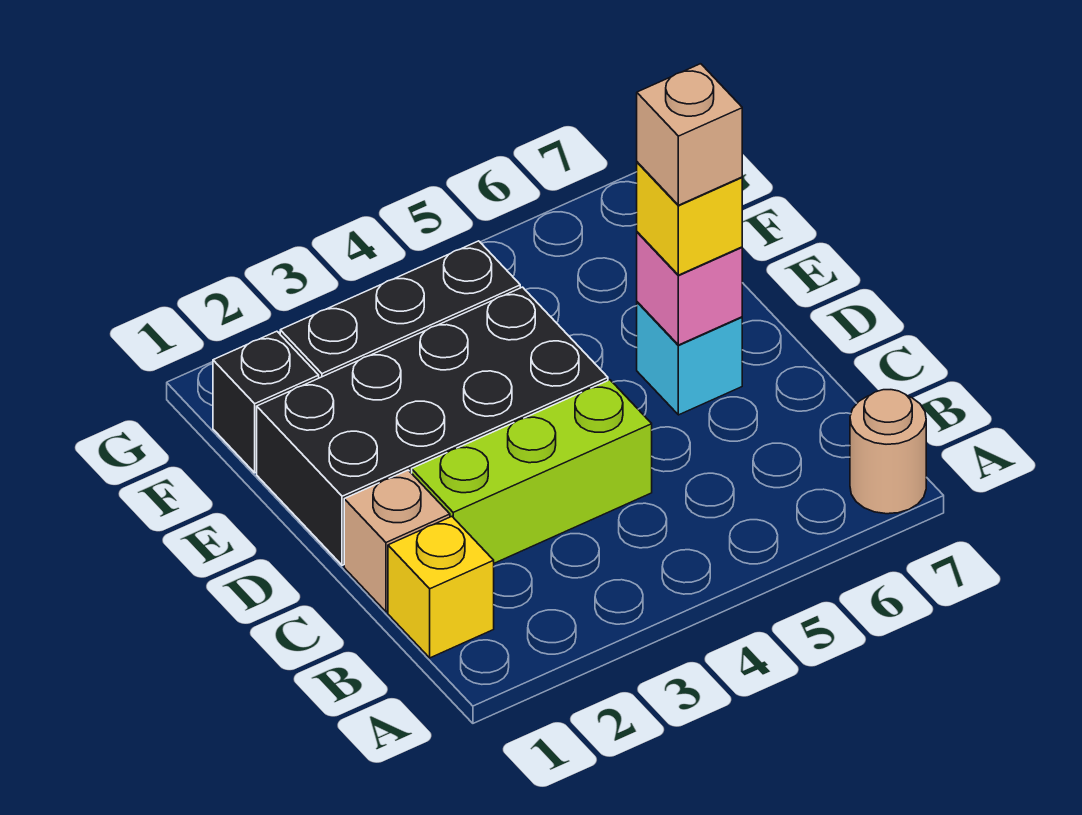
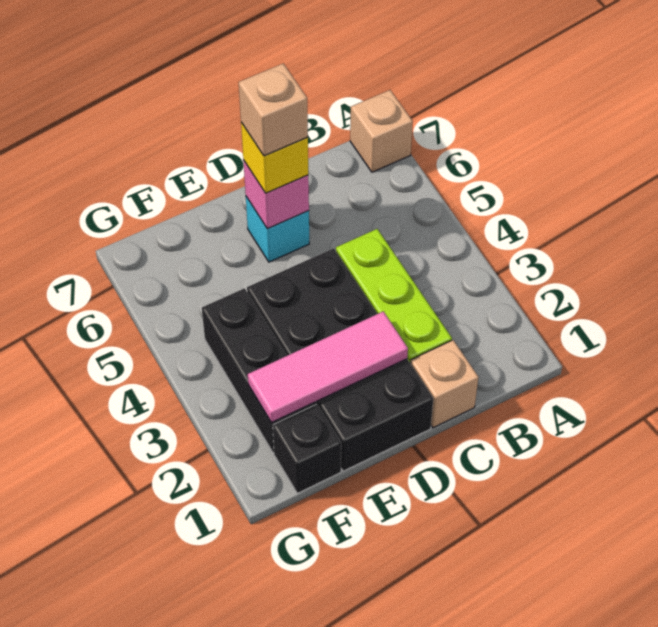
tan round brick A7 level 1 -> tan brick A7 level 1
yellow brick B1 level 1 -> none
none -> pink tile D2:F2 level 2

